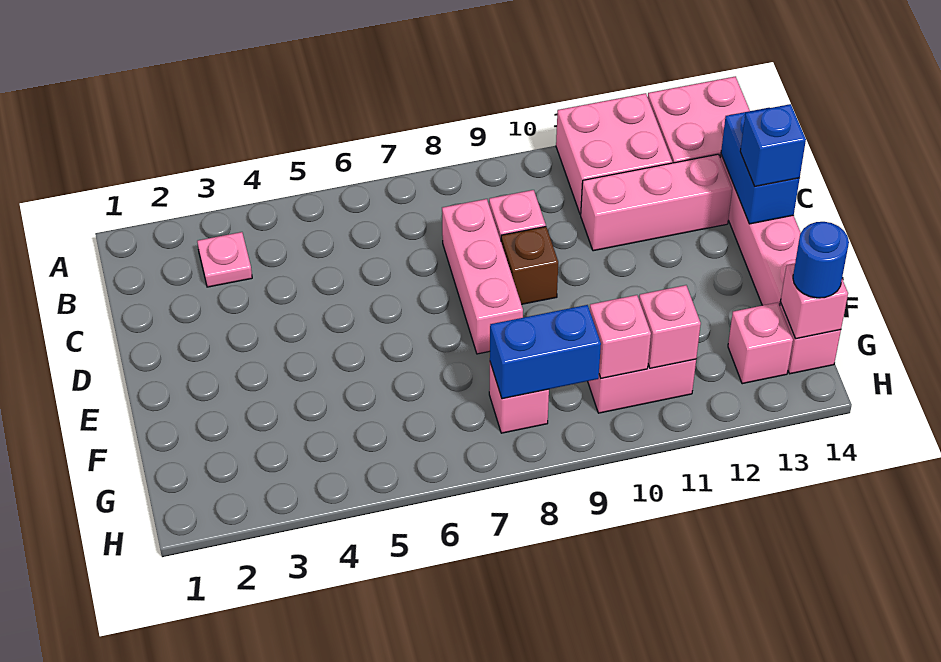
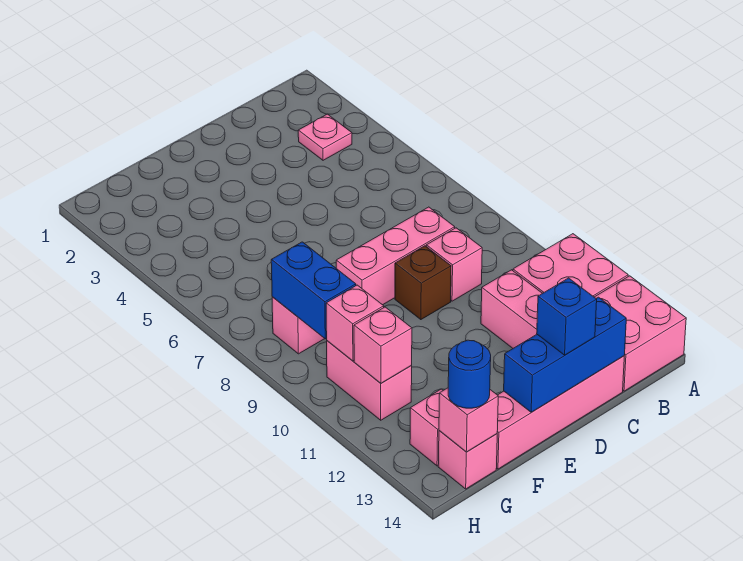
blue brick C14:D14 level 2 -> blue brick C14:E14 level 2

